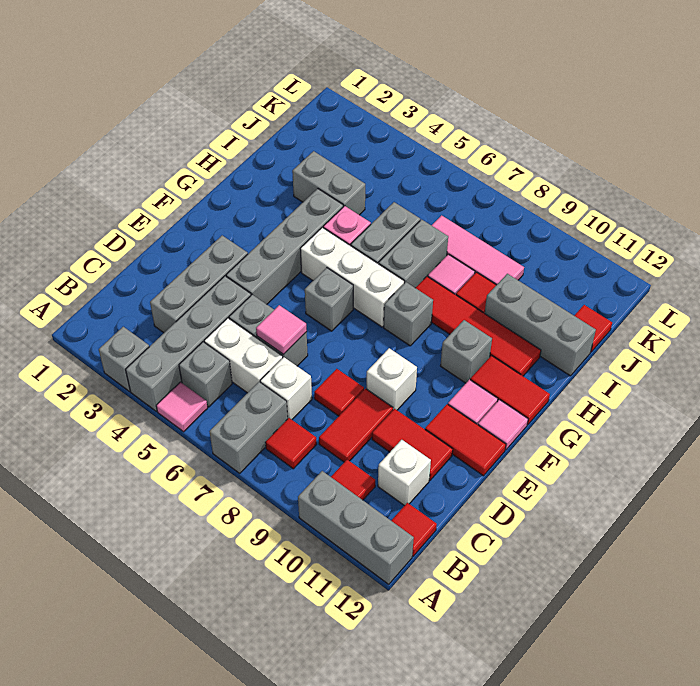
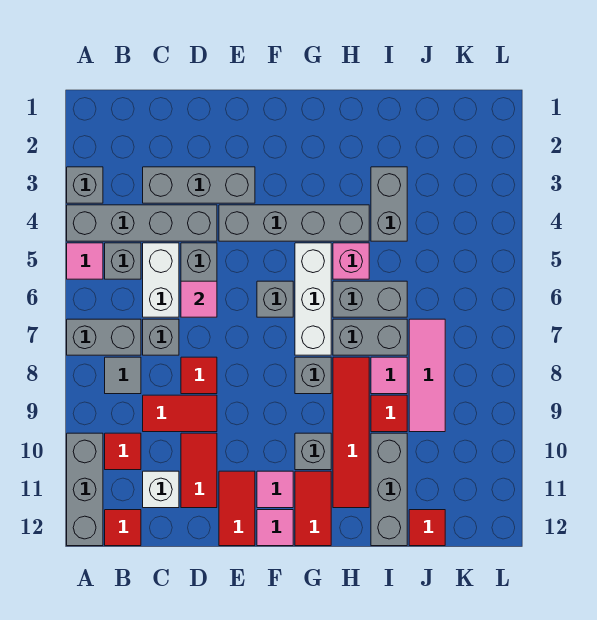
red tile B8 level 1 -> grey tile B8 level 1
white brick C7 level 1 -> grey brick C7 level 1
white brick E9 level 1 -> none

